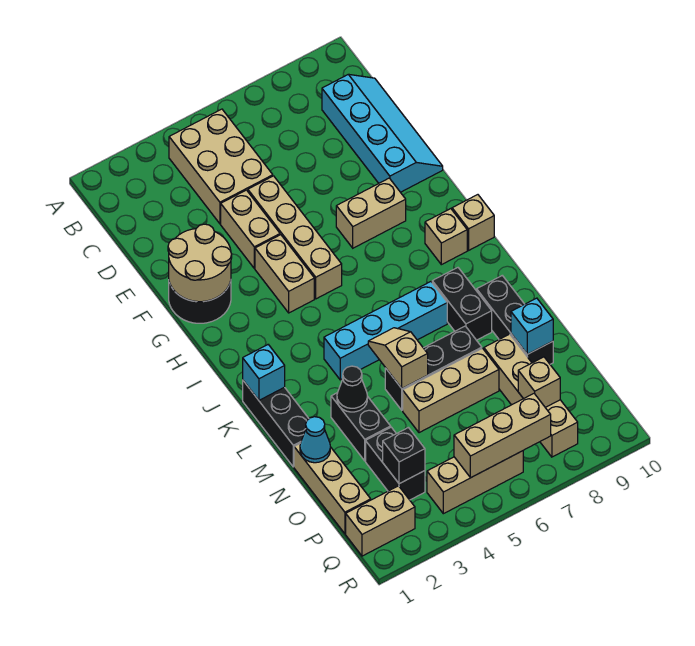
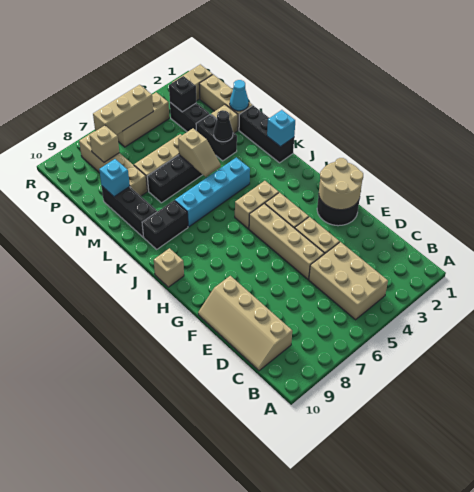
cyan slope C9:F10 level 1 top 9 -> tan slope C9:F10 level 1 top 9
tan brick G7:G8 level 1 -> tan brick I4:I5 level 1
tan brick I9 level 1 -> tan brick N2 level 1
black brick K8:L8 level 1 -> black brick K8:K9 level 1

